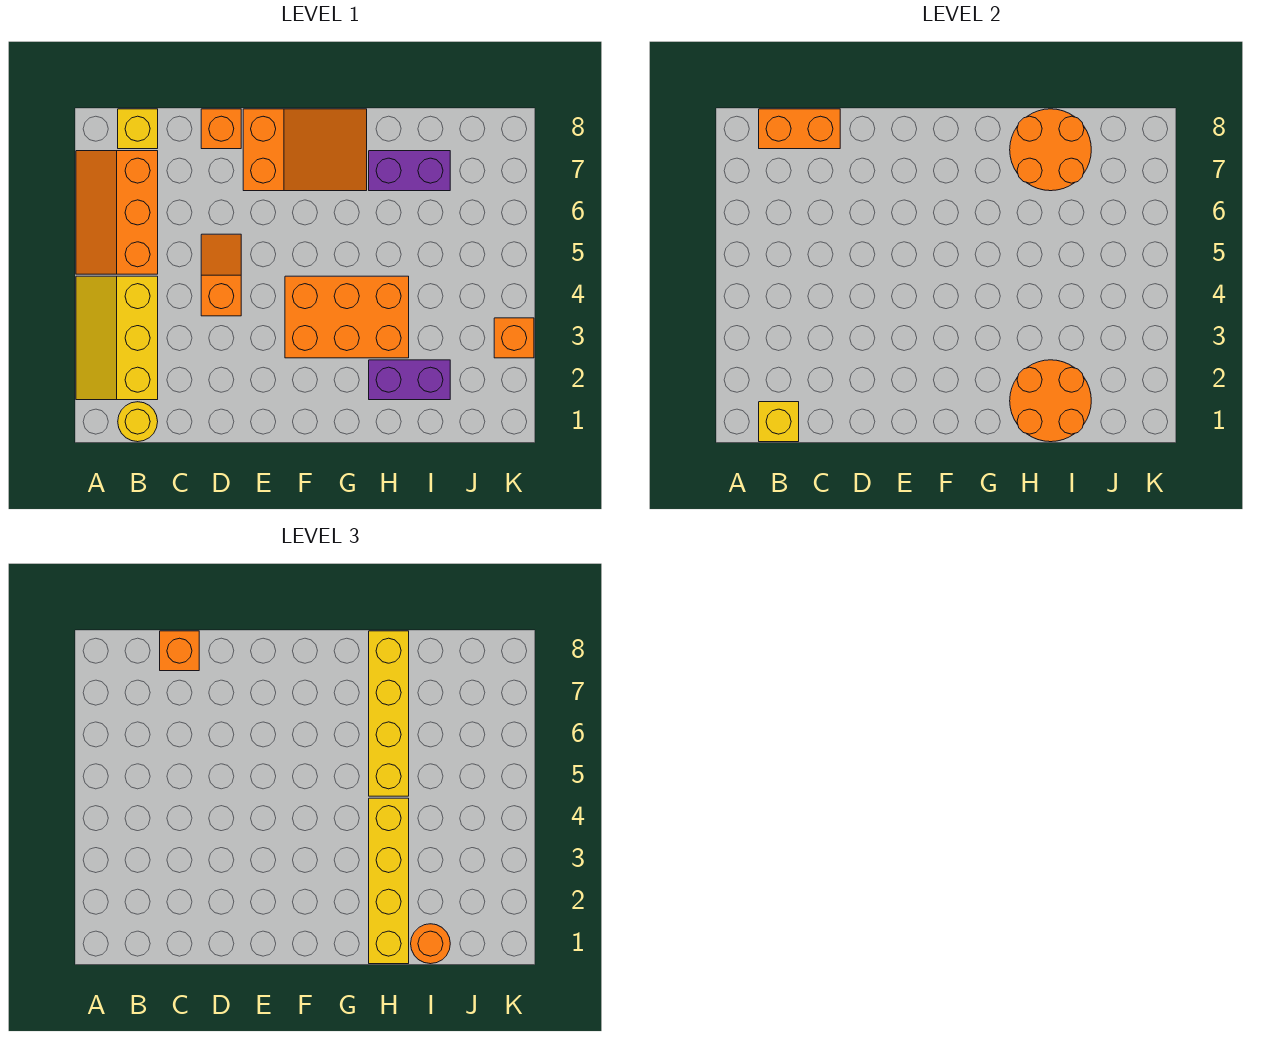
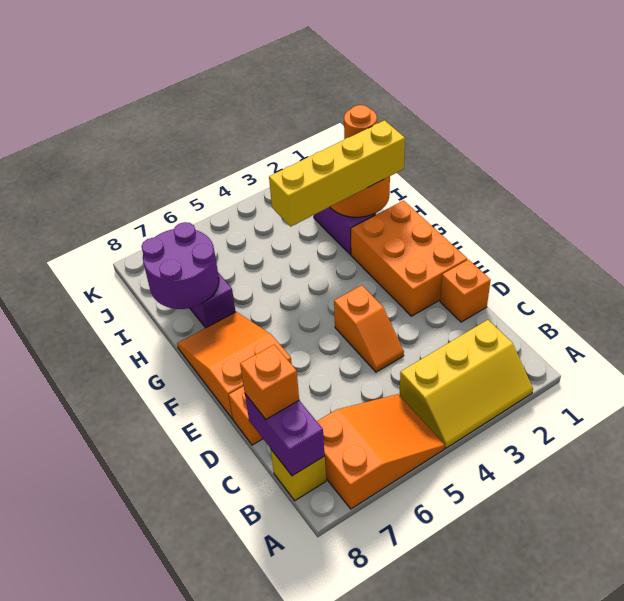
orange slope A5:B7 level 1 top B -> orange slope A5:B7 level 1 top 7
yellow round brick B1 level 1 -> none
yellow brick B1 level 2 -> none
orange brick B8:C8 level 2 -> purple brick B8:C8 level 2
orange slope D4:D5 level 1 top 4 -> orange slope D4:E4 level 1 top E
orange brick F3:H4 level 1 -> orange brick E1:G2 level 1
yellow brick H5:H8 level 3 -> none
orange round brick H7:I8 level 2 -> purple round brick H7:I8 level 2
orange brick K3 level 1 -> orange brick D1 level 1

